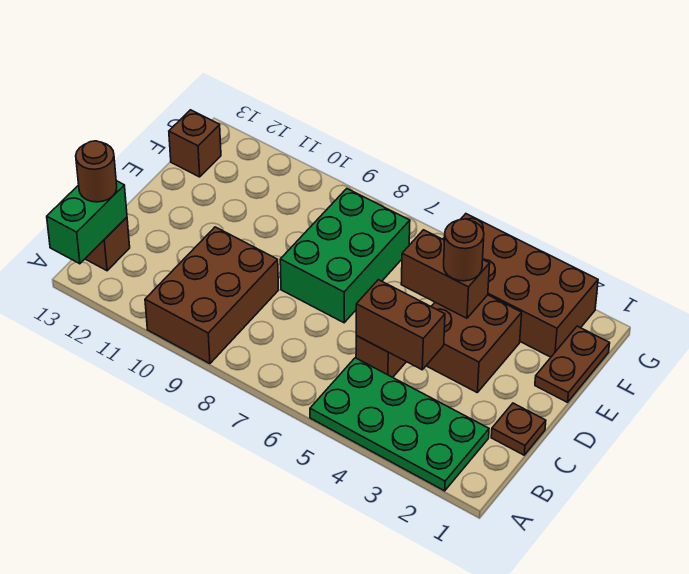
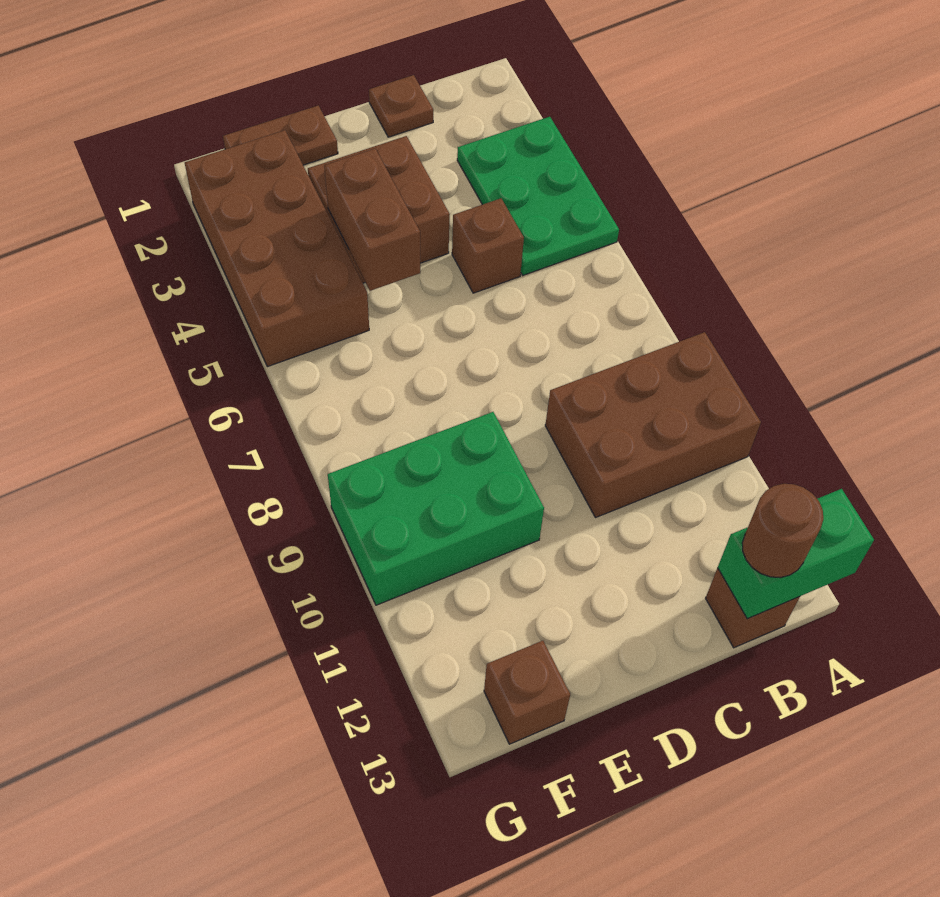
green plate A2:B5 level 1 -> green plate A3:B5 level 1
brown brick C4:C5 level 2 -> none
green brick D7:F8 level 1 -> green brick E9:G10 level 1
brown round brick E4 level 3 -> none

